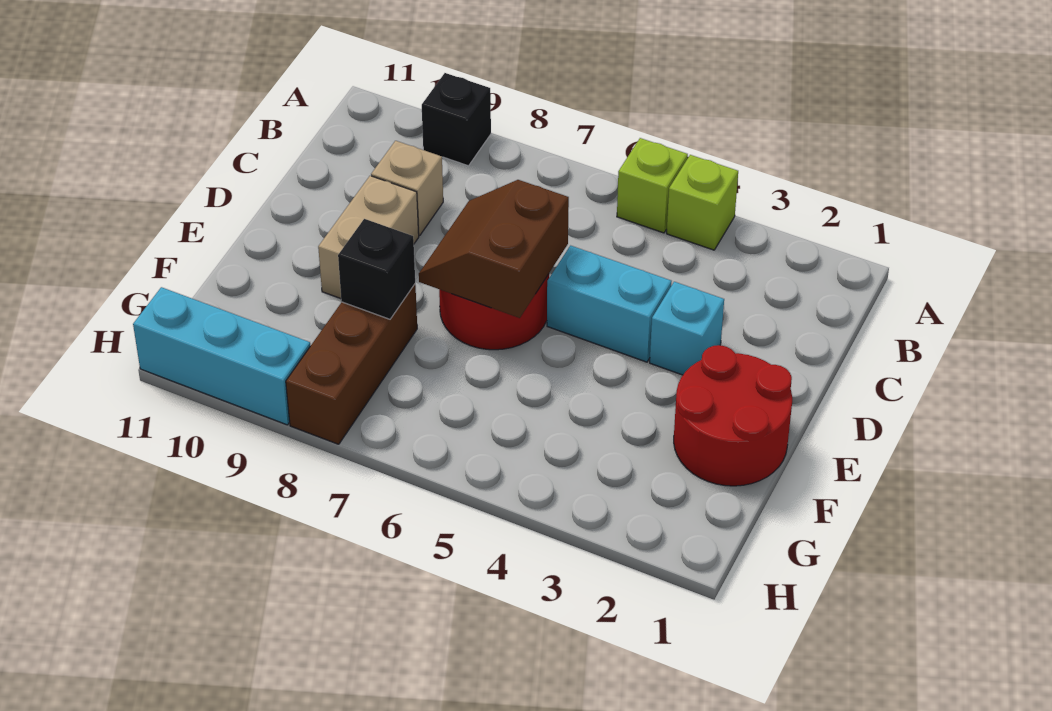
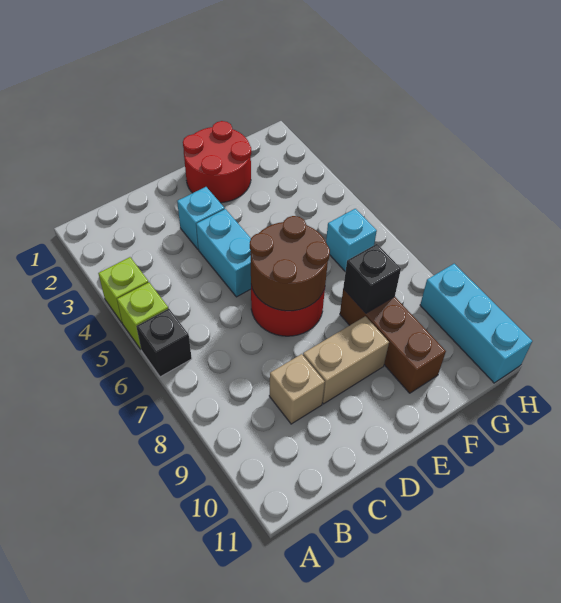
black brick A9 level 1 -> black brick A6 level 1
brown slope D6:E7 level 2 top 6 -> brown round brick D6:E7 level 2
brown brick F8:H8 level 1 -> brown brick F8:F10 level 1
none -> cyan brick G6 level 1

